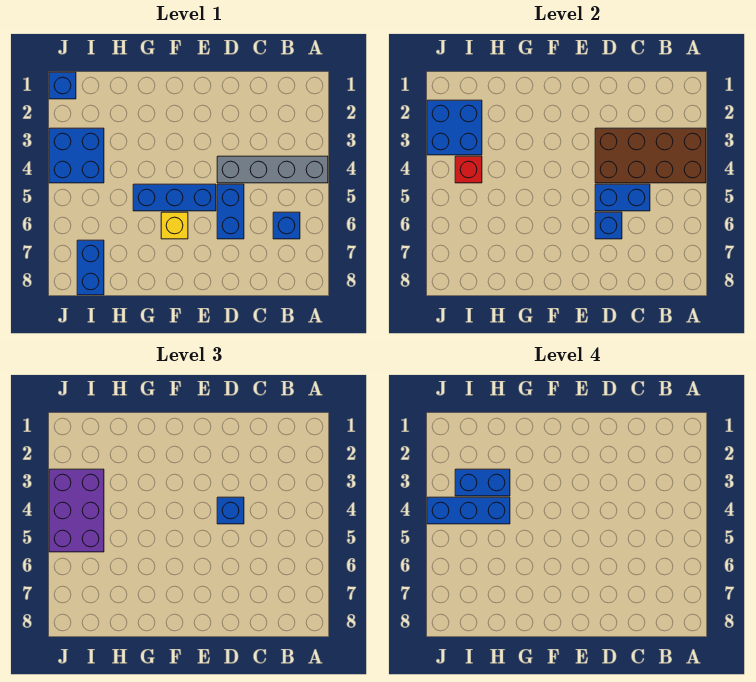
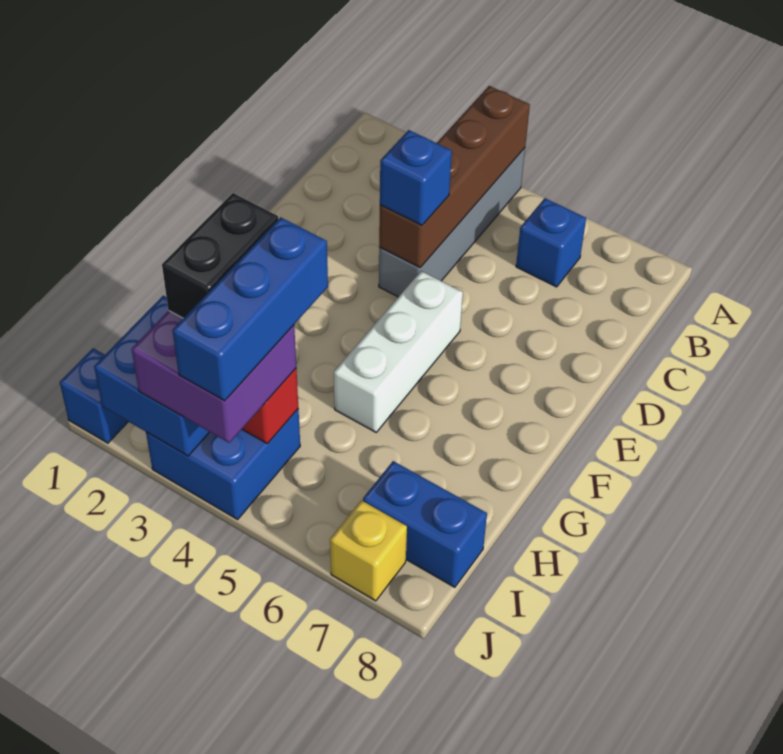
brown brick A3:D4 level 2 -> brown brick A4:D4 level 2
blue brick C5:D5 level 2 -> none
blue brick D5:D6 level 1 -> none
blue brick D6 level 2 -> none
blue brick E5:G5 level 1 -> white brick E5:G5 level 1
yellow brick F6 level 1 -> yellow brick J7 level 1
blue brick H3:I3 level 4 -> black brick H3:I3 level 4
purple brick I3:J5 level 3 -> purple brick I3:J4 level 3

